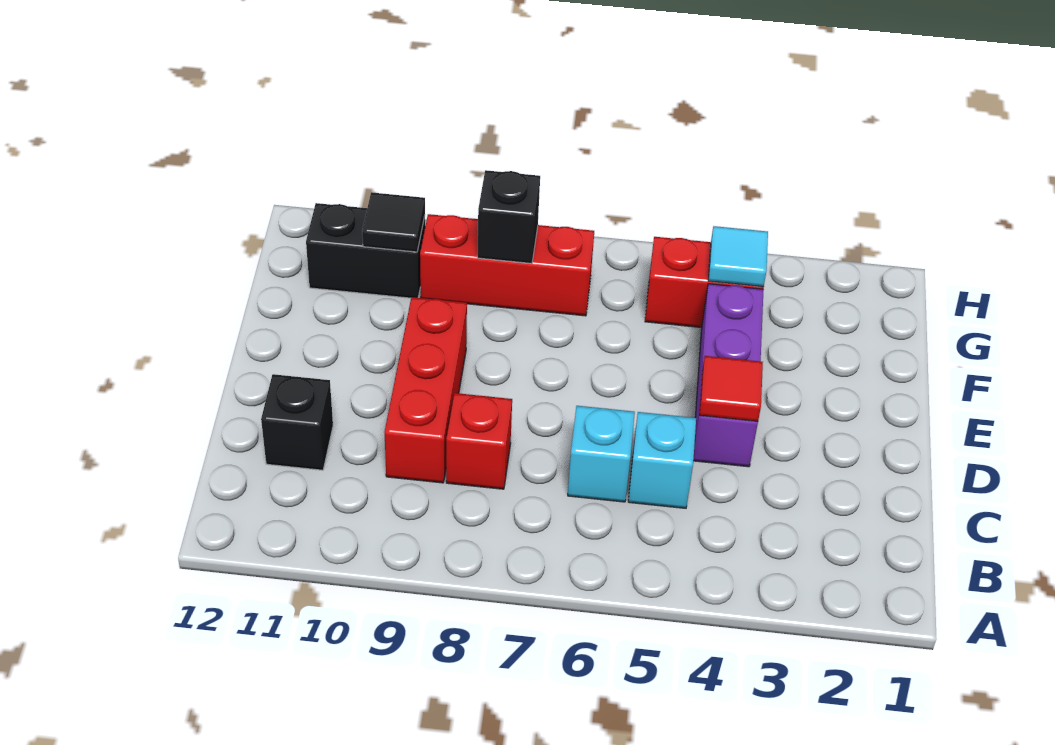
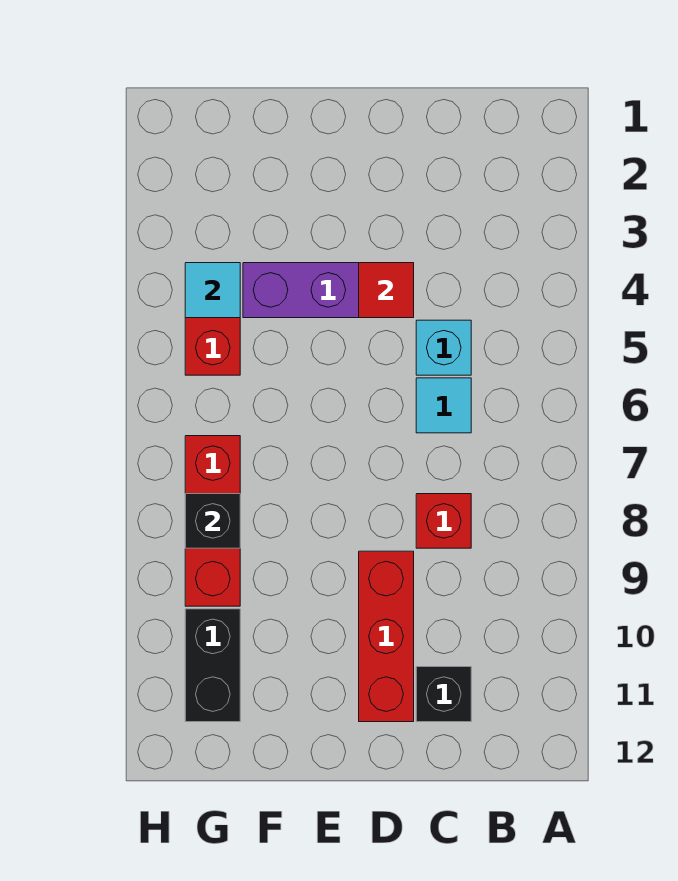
cyan brick C6 level 1 -> cyan tile C6 level 1
red brick C9:E9 level 1 -> red brick D9:D11 level 1
black tile G10 level 2 -> none

